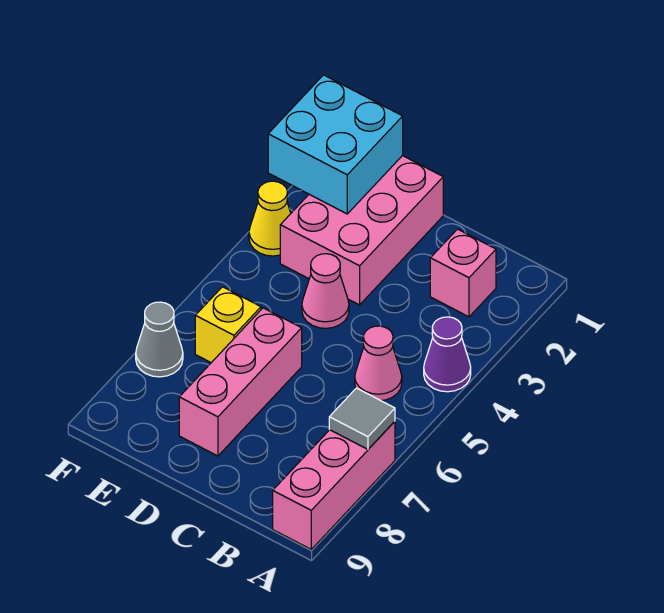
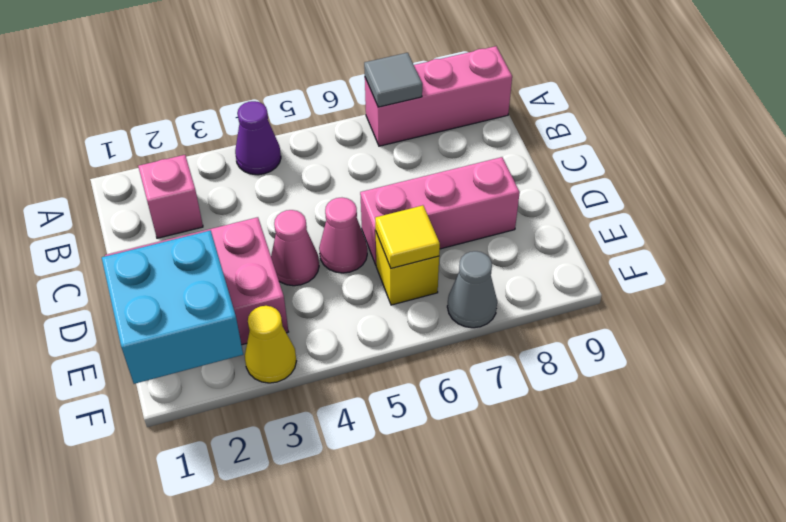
pink cone B5 level 1 -> pink cone D5 level 1
none -> yellow tile E6 level 2

